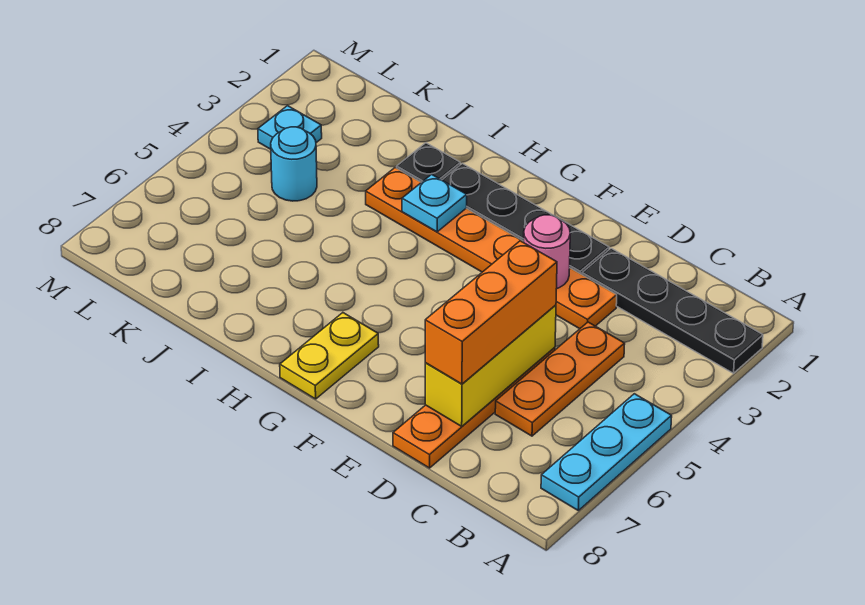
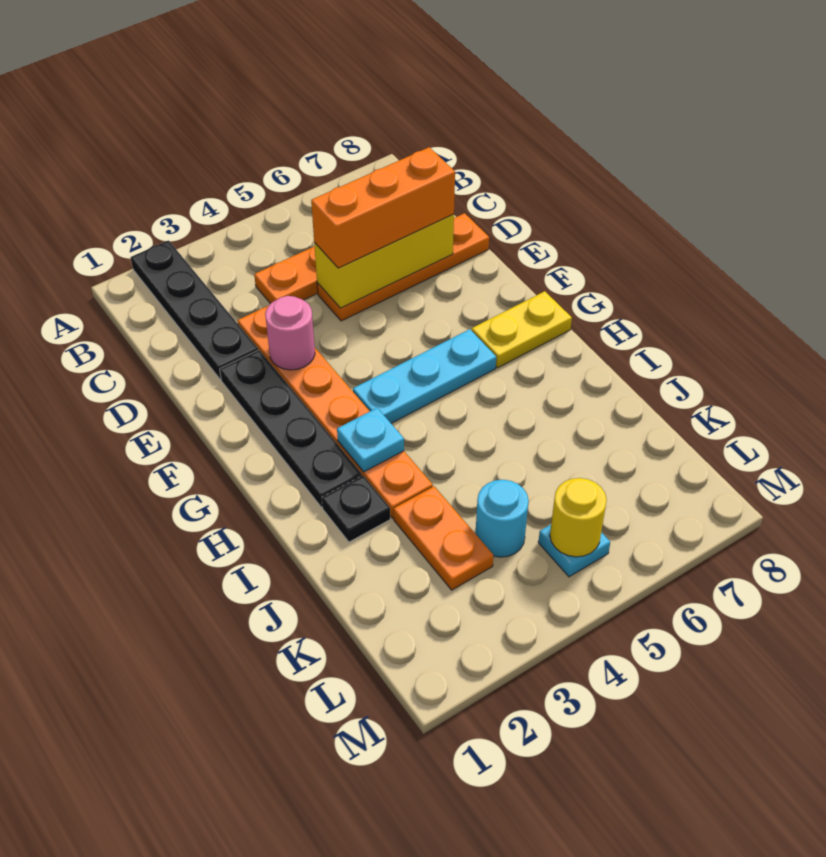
cyan plate A5:A7 level 1 -> cyan plate G4:G6 level 1
none -> orange plate J3:K3 level 1
cyan plate L3 level 1 -> cyan plate L5 level 1
none -> yellow round brick L5 level 2

